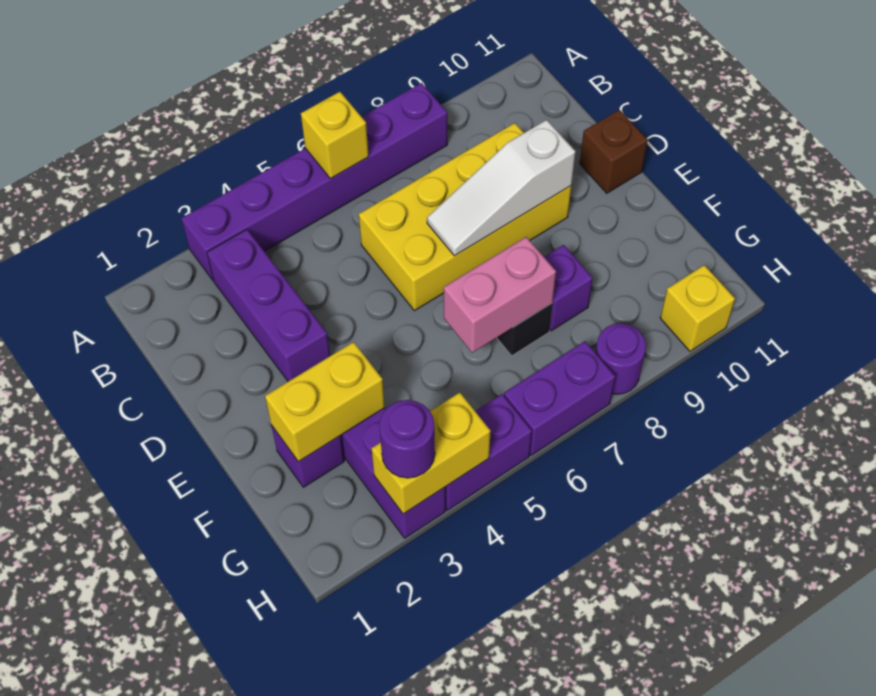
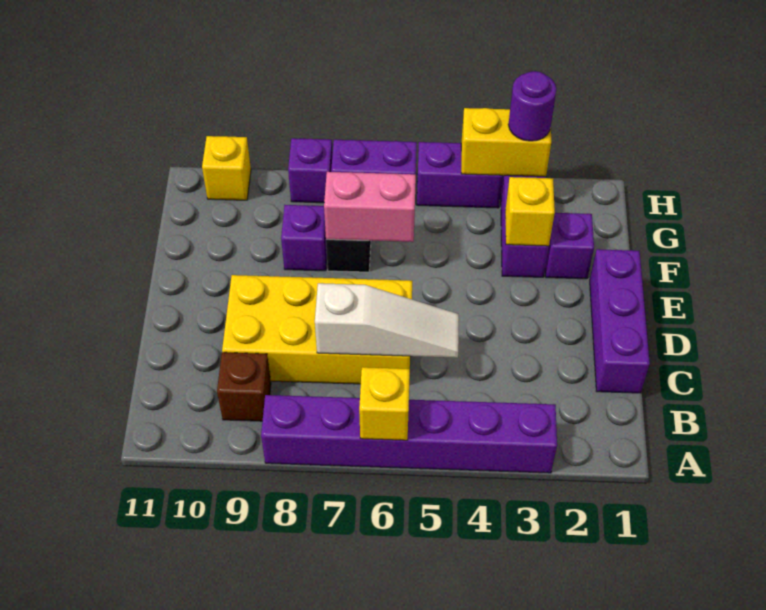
purple brick B3:D3 level 1 -> purple brick C1:E1 level 1
white slope D7:D9 level 2 top 9 -> white slope C5:C7 level 2 top 7
brown brick D11 level 1 -> brown brick B9 level 1
yellow brick F2:F3 level 2 -> yellow brick F3 level 2
purple round brick H8 level 1 -> purple brick H8 level 1

